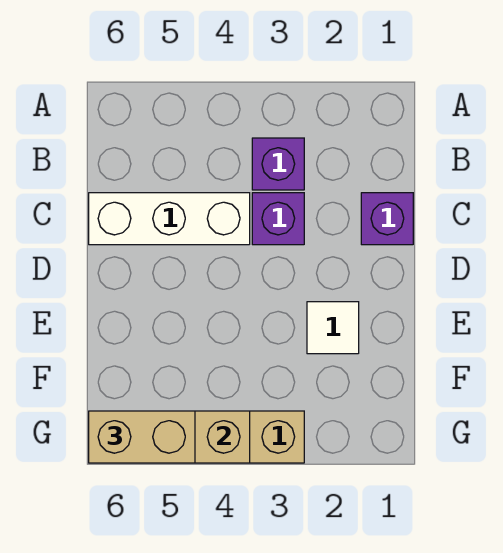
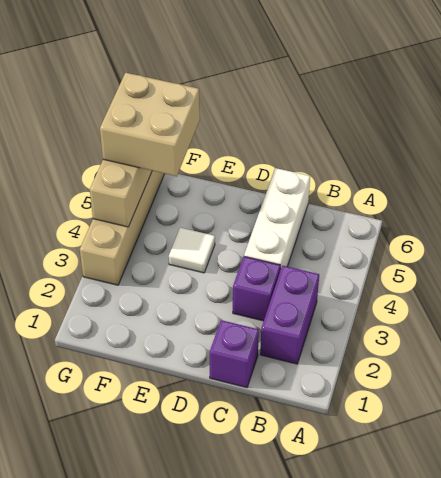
purple brick B3 level 1 -> purple brick B2:B3 level 1
white tile E2 level 1 -> white tile E4 level 1
tan brick G5:G6 level 3 -> tan brick F5:G6 level 3

